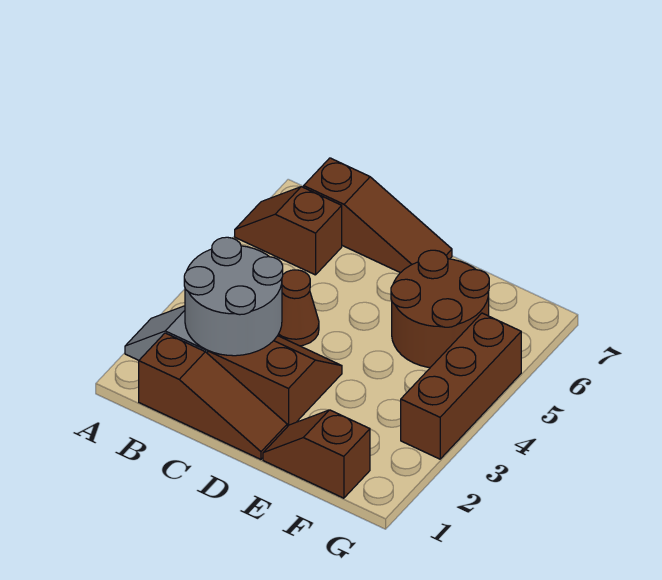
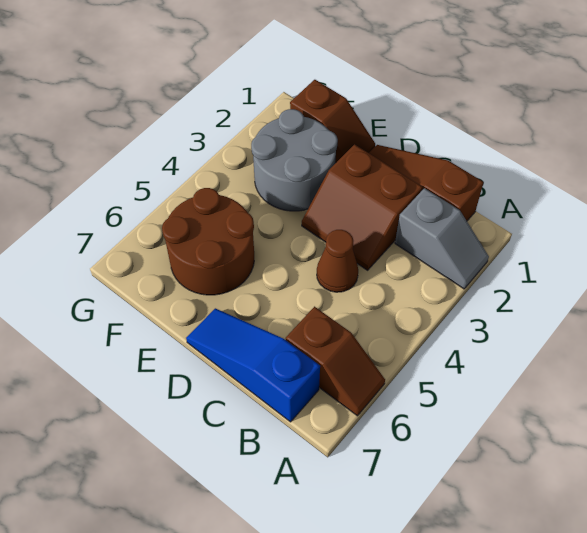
grey round brick B2:C3 level 2 -> grey round brick E2:F3 level 1
brown slope B7:D7 level 1 top B -> blue slope B7:D7 level 1 top B
brown brick G3:G5 level 1 -> none

